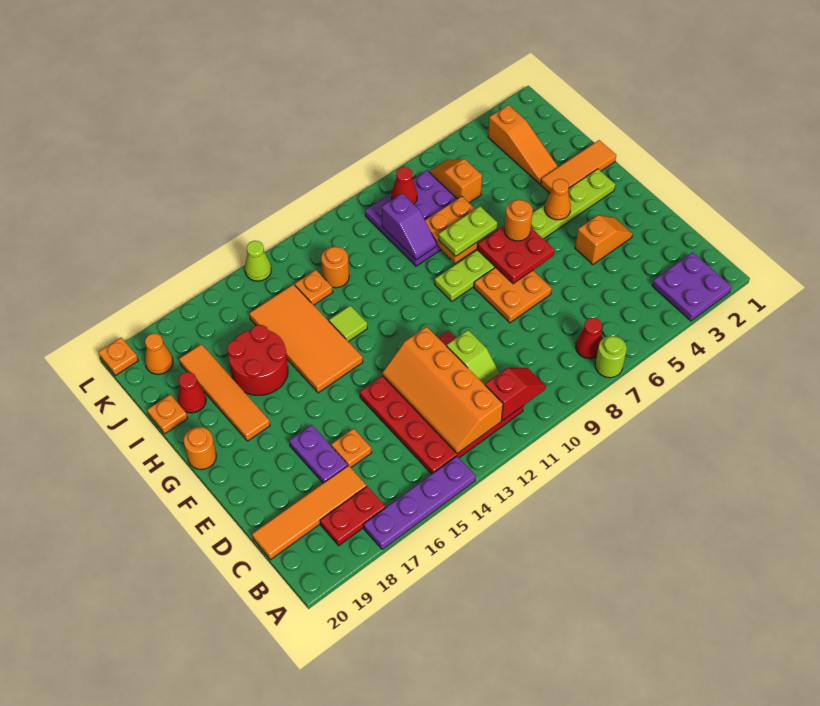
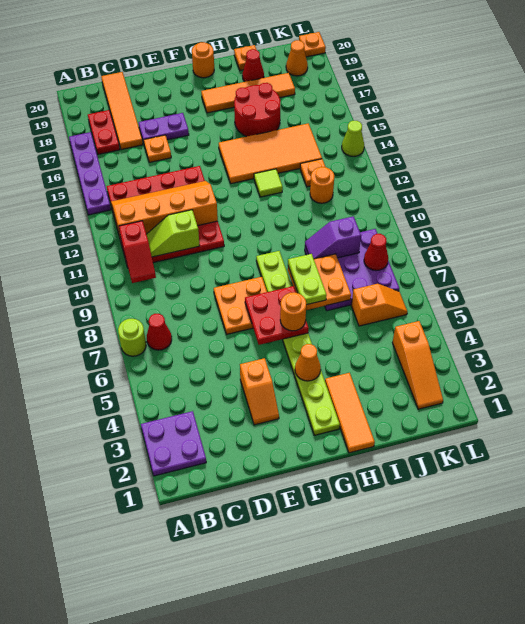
orange slope I3:K3 level 1 top K -> orange slope K2:K4 level 1 top 4

